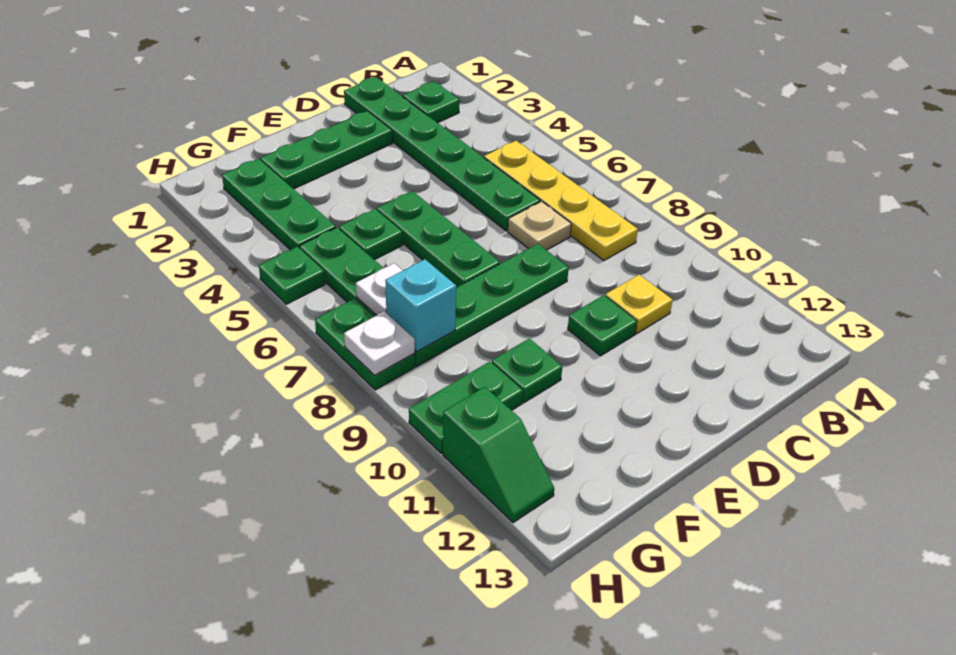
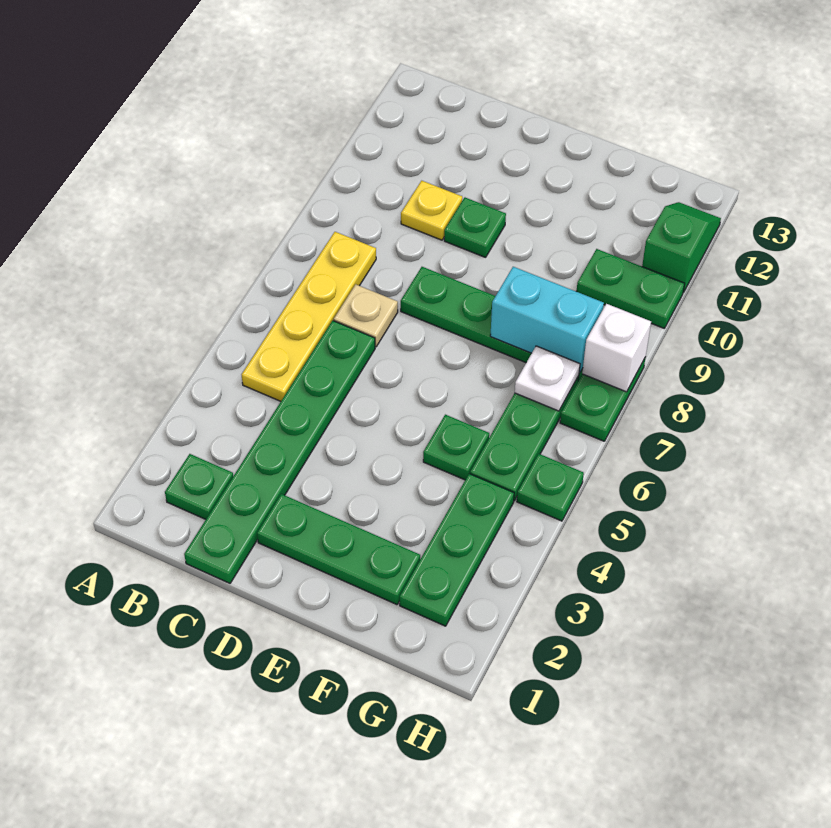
green plate E5:E7 level 1 -> none
green plate F10 level 1 -> none
cyan brick G8 level 2 -> cyan brick F8:G8 level 2
white plate H8 level 2 -> white brick H8 level 2

